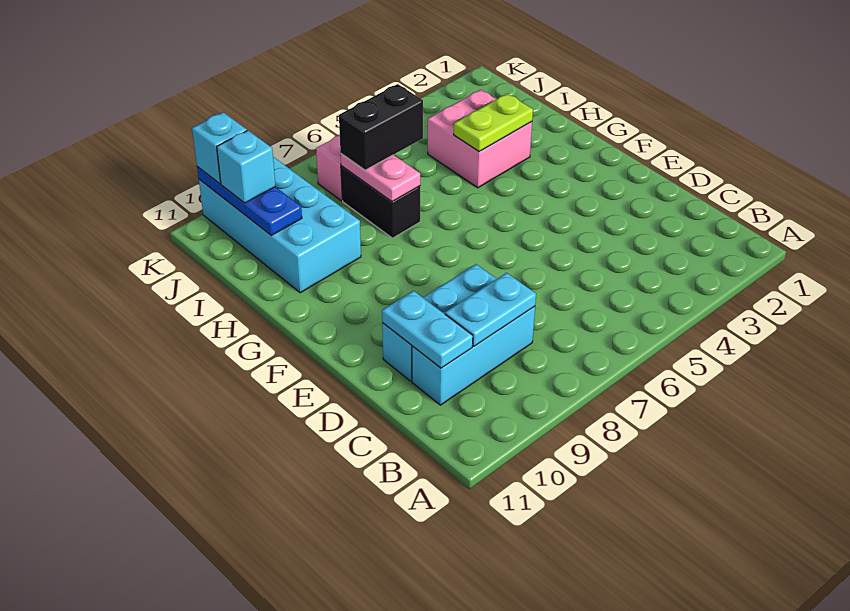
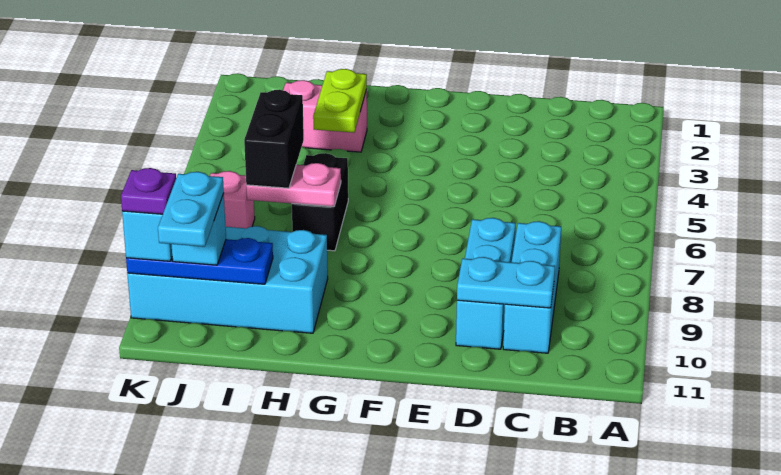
cyan plate C8:C9 level 2 -> cyan plate J10:J11 level 4
pink brick H3:I4 level 1 -> pink brick H3:I3 level 1
black brick H7:I7 level 1 -> black brick H6:H7 level 1
none -> purple plate K10 level 4

